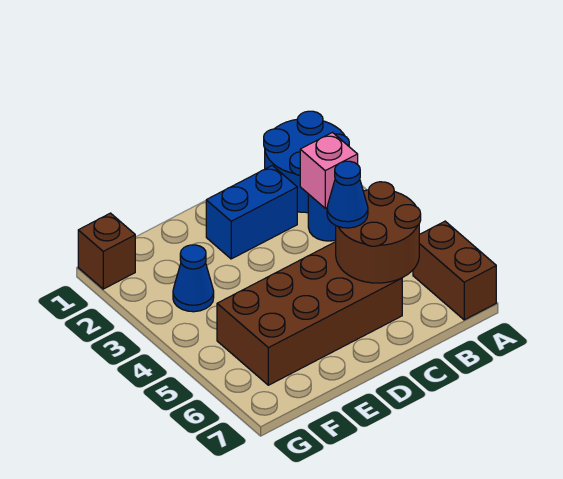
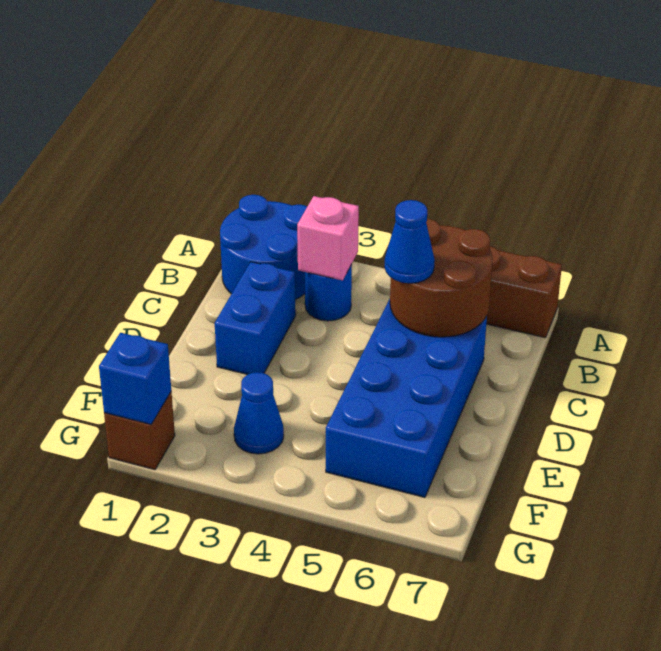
brown brick C5:F6 level 1 -> blue brick C5:F6 level 1
none -> blue brick G1 level 2

